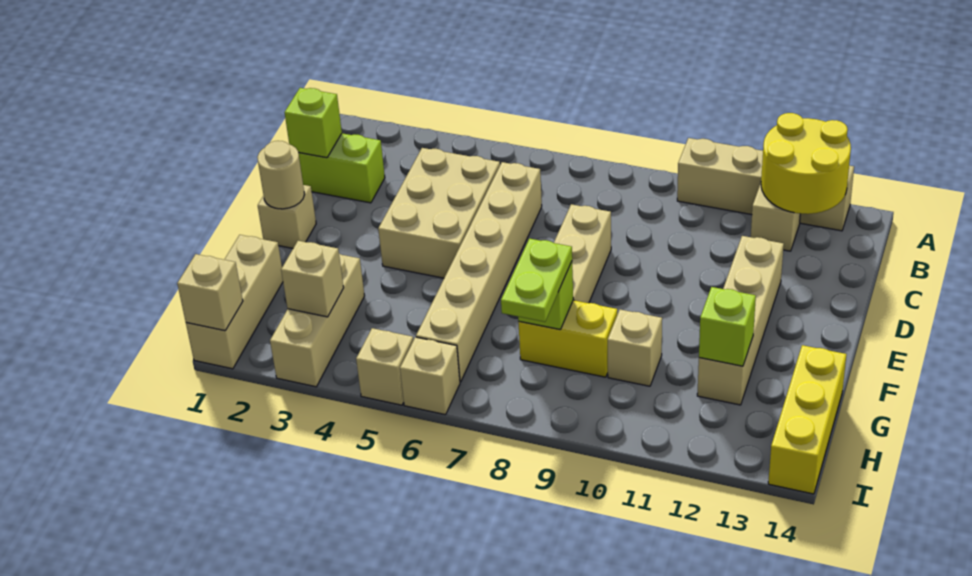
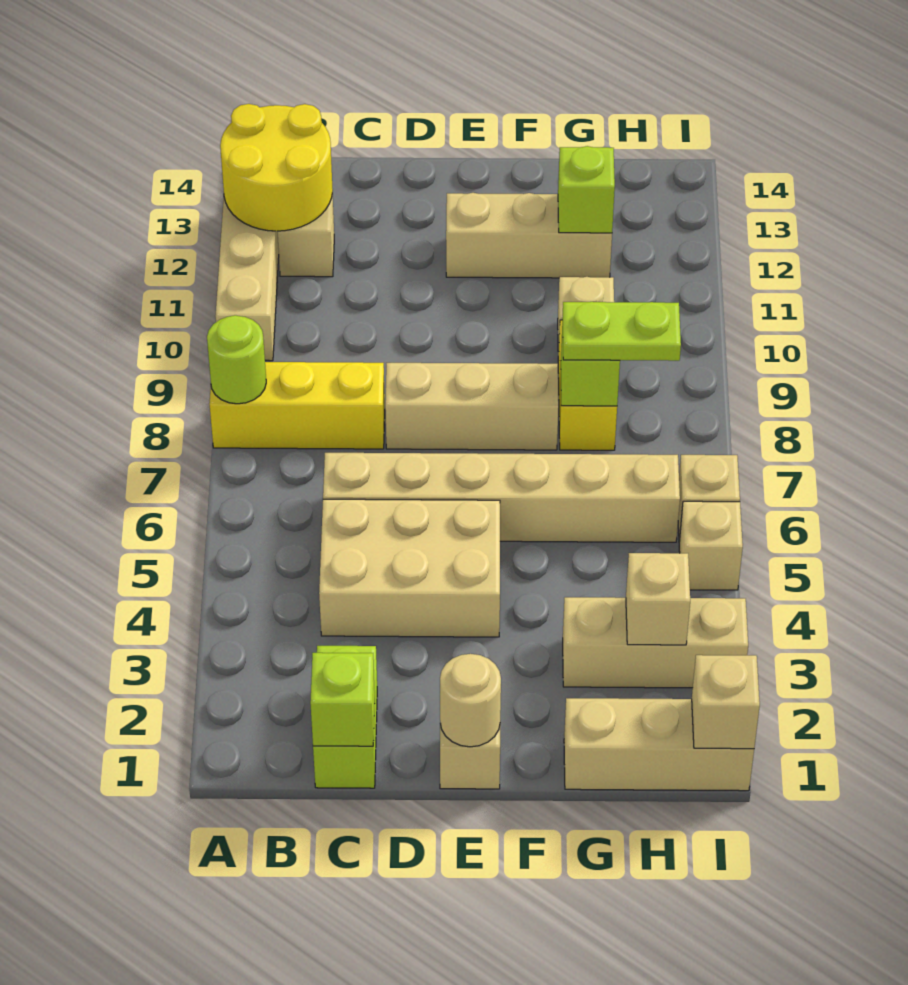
none -> lime round brick A8 level 2
tan brick D12:G12 level 1 -> tan brick E12:G12 level 1
yellow brick G14:I14 level 1 -> yellow brick A8:C8 level 1

